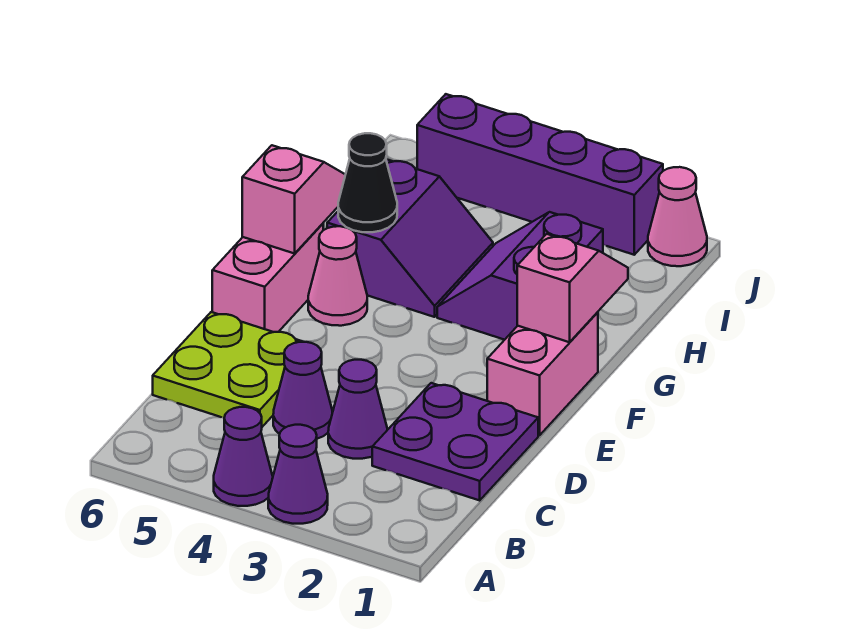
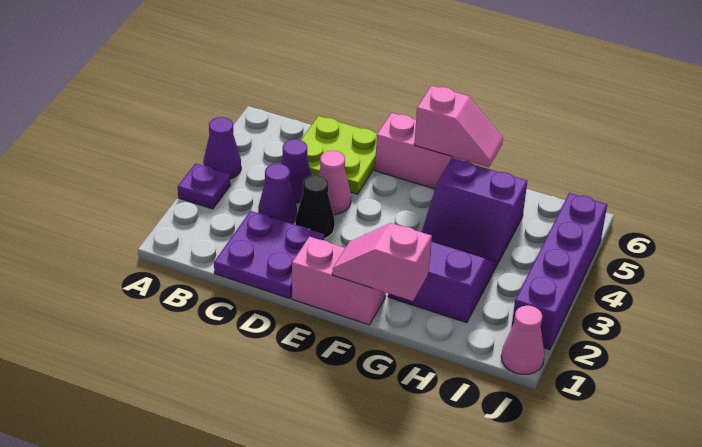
purple cone A3 level 1 -> purple plate A3 level 1
pink slope F1:G1 level 2 top F -> pink slope F1:G1 level 2 top G
pink cone F5 level 1 -> pink cone D4 level 1
black cone G5 level 2 -> black cone D3 level 1

